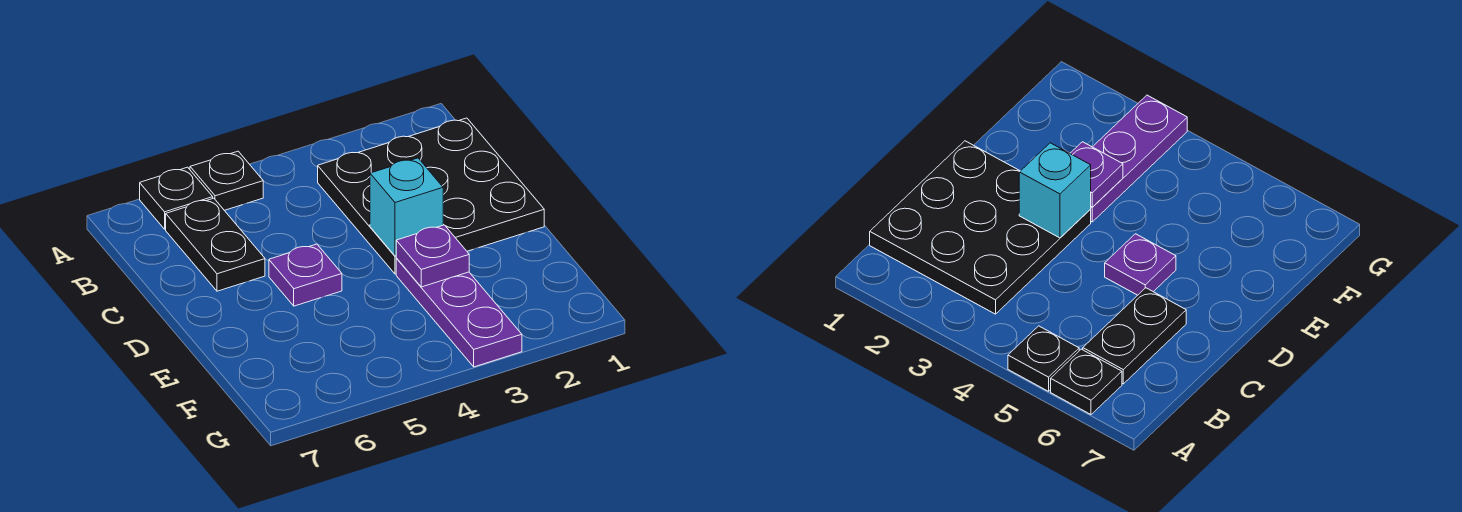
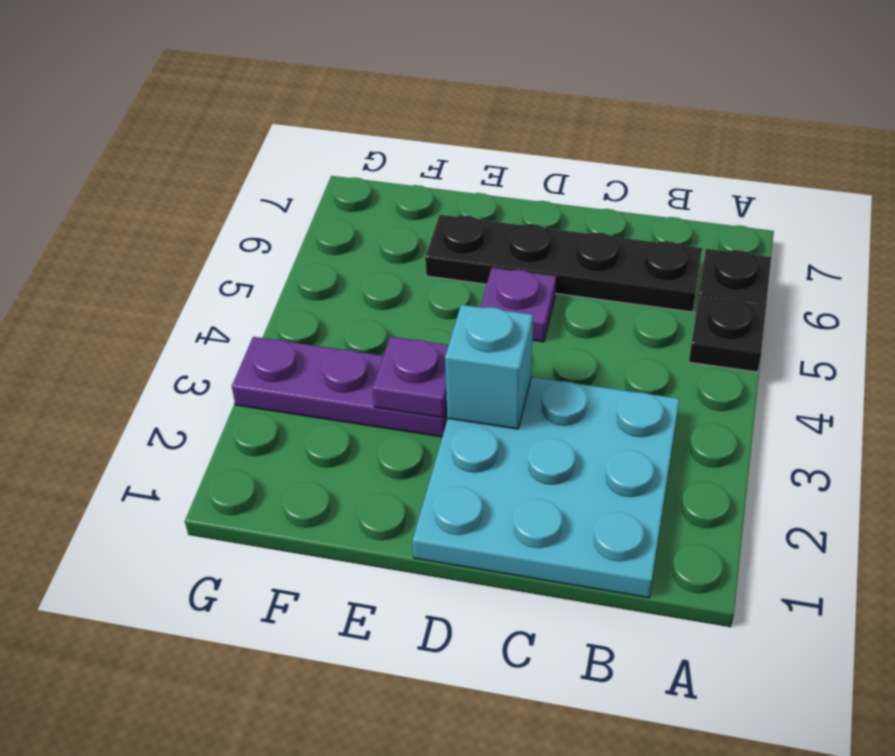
black plate B1:D3 level 1 -> cyan plate B1:D3 level 1
black plate B6:C6 level 1 -> black plate B6:E6 level 1

